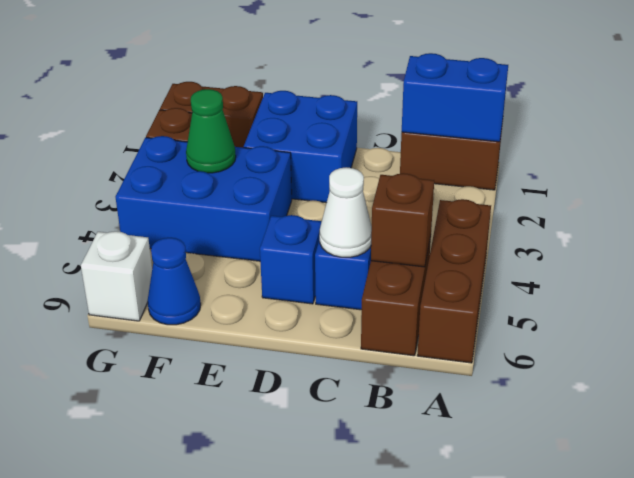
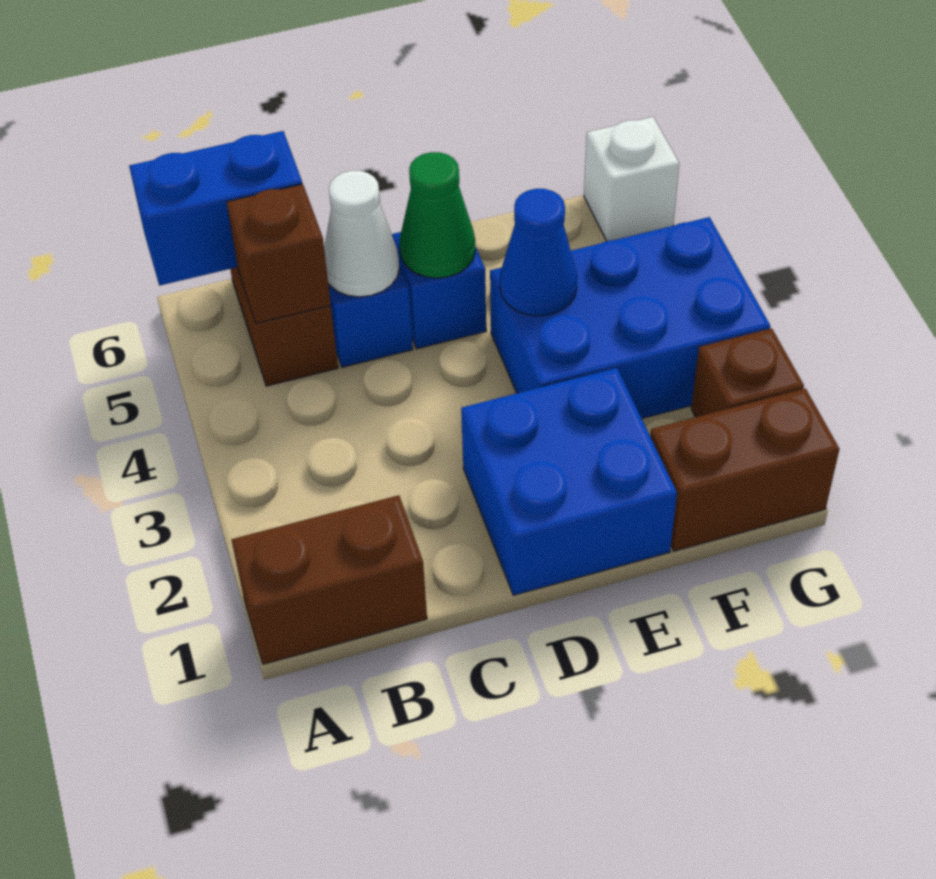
blue brick A1:B1 level 2 -> blue brick A6:B6 level 2
brown brick A4:A6 level 1 -> none
green cone F3 level 2 -> green cone D5 level 2
blue cone F6 level 1 -> blue cone E4 level 2

